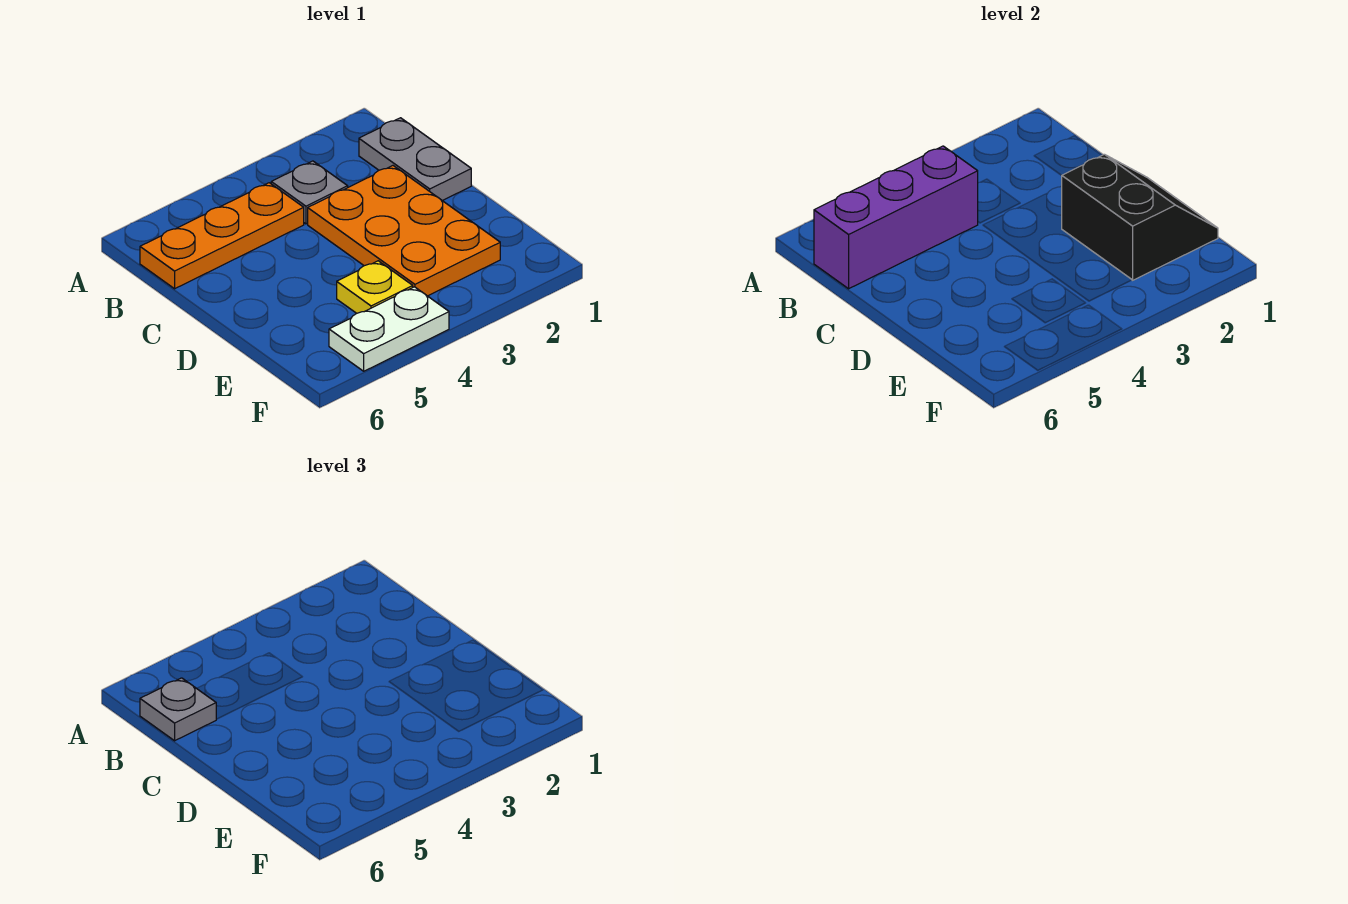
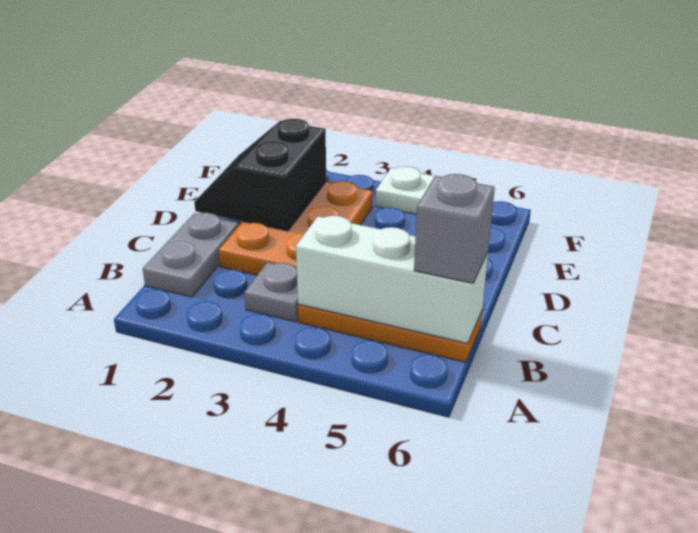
purple brick B4:B6 level 2 -> white brick B4:B6 level 2
grey plate B6 level 3 -> grey brick B6 level 3
yellow plate E4 level 1 -> none

